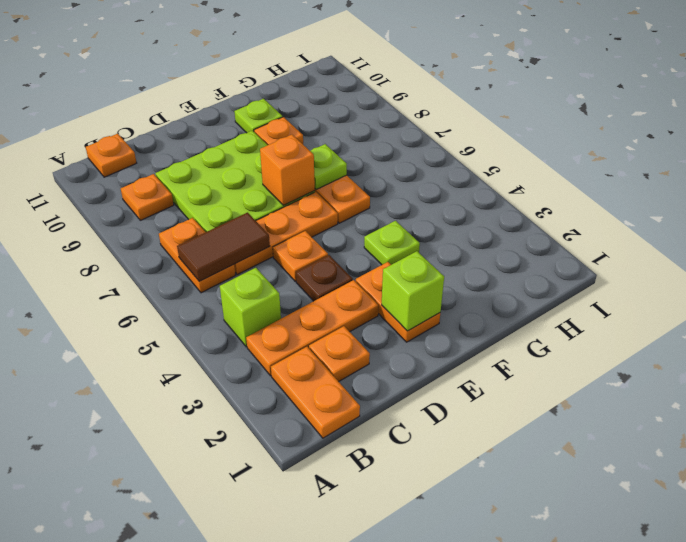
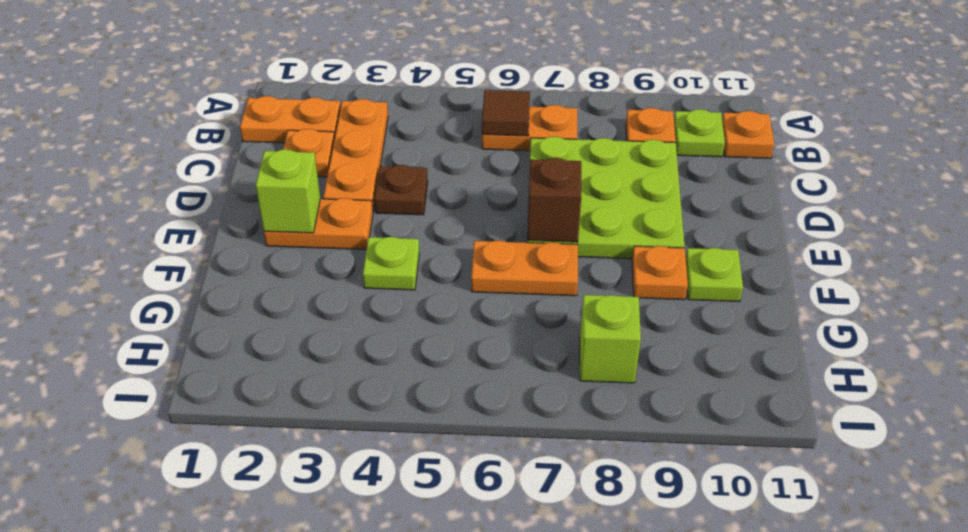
lime brick B4 level 1 -> lime brick H8 level 1
brown tile B6:C6 level 2 -> brown tile B6 level 2
orange plate C6:E6 level 1 -> none
orange plate D5 level 1 -> none
orange brick E7 level 2 -> brown brick E7 level 2
lime plate F7 level 2 -> lime plate B10 level 1

